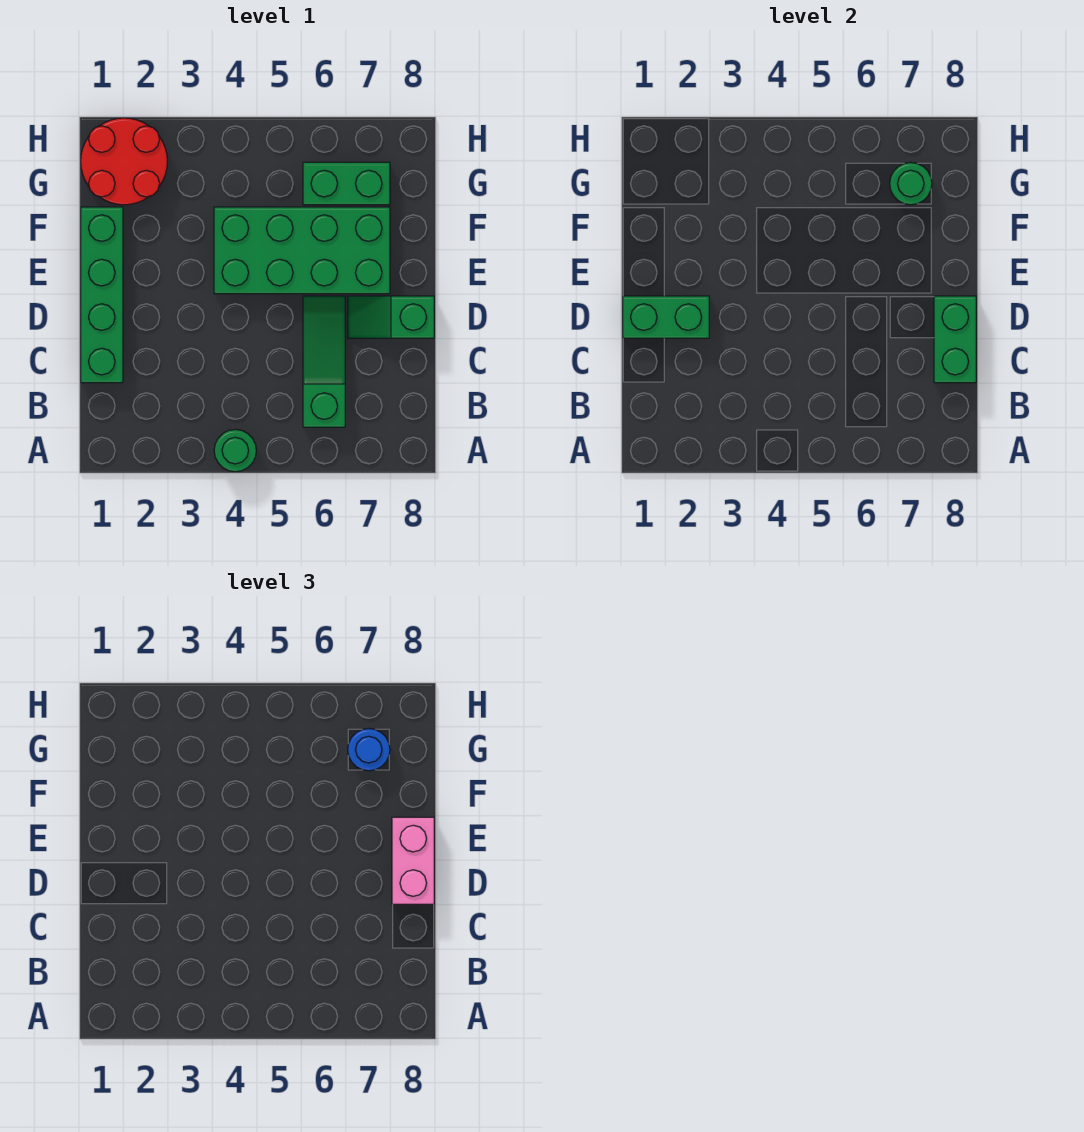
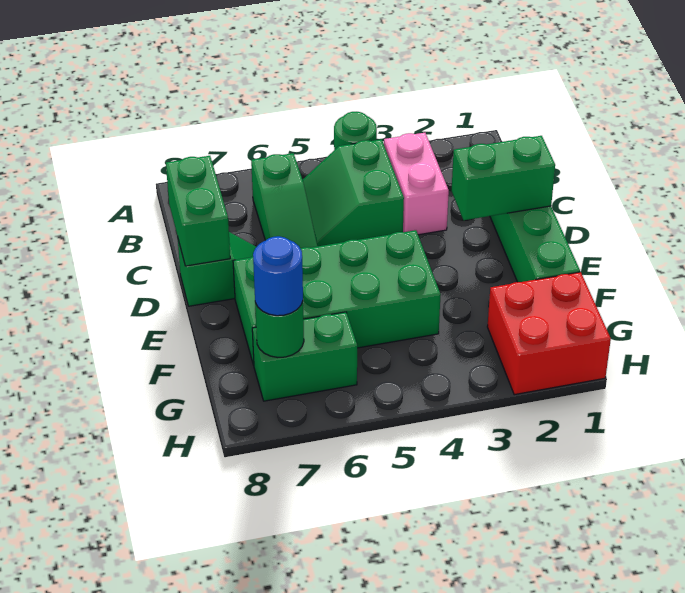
none -> green slope B4:C5 level 1 top 4
pink brick D8:E8 level 3 -> pink brick B3:C3 level 1
red round brick G1:H2 level 1 -> red brick G1:H2 level 1

